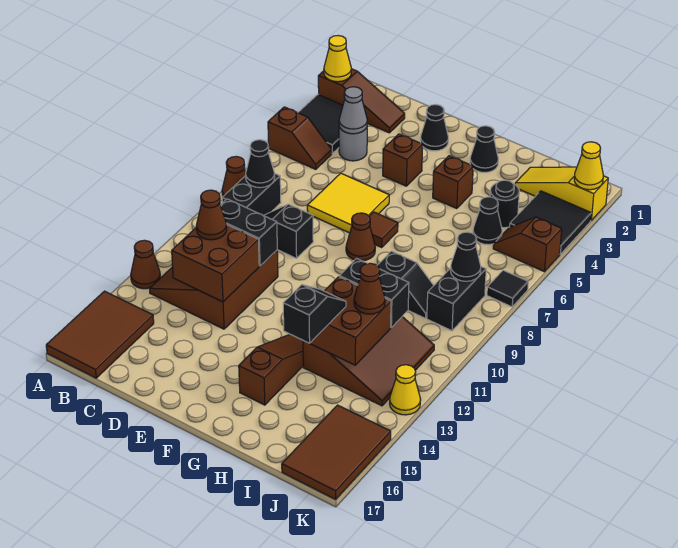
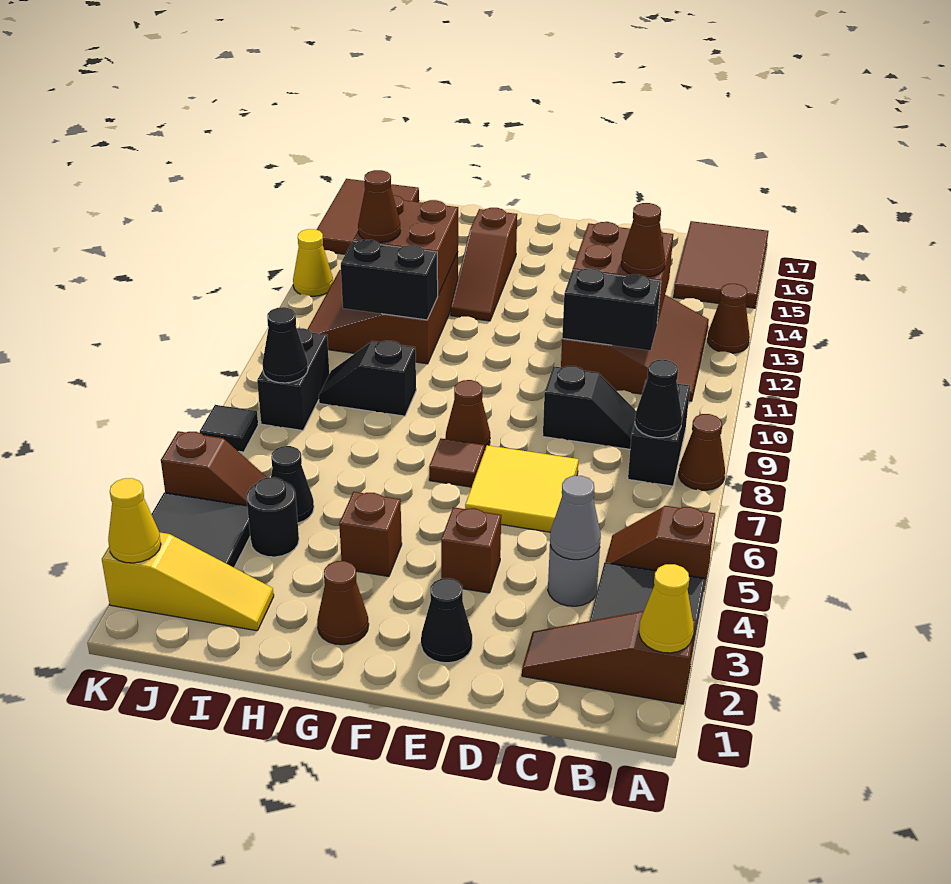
black cone G2 level 1 -> brown cone G2 level 1
black slope H13:H14 level 3 top 14 -> none

